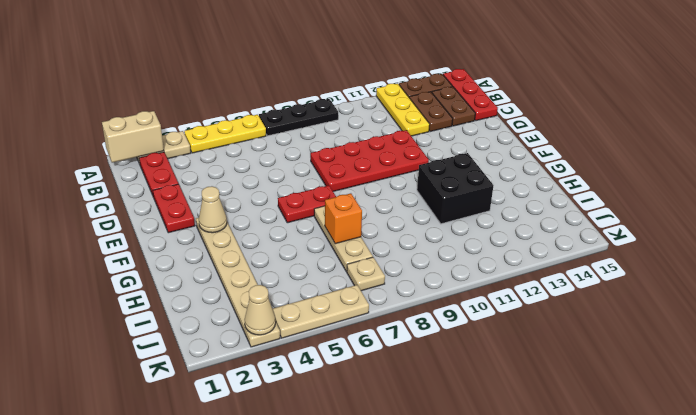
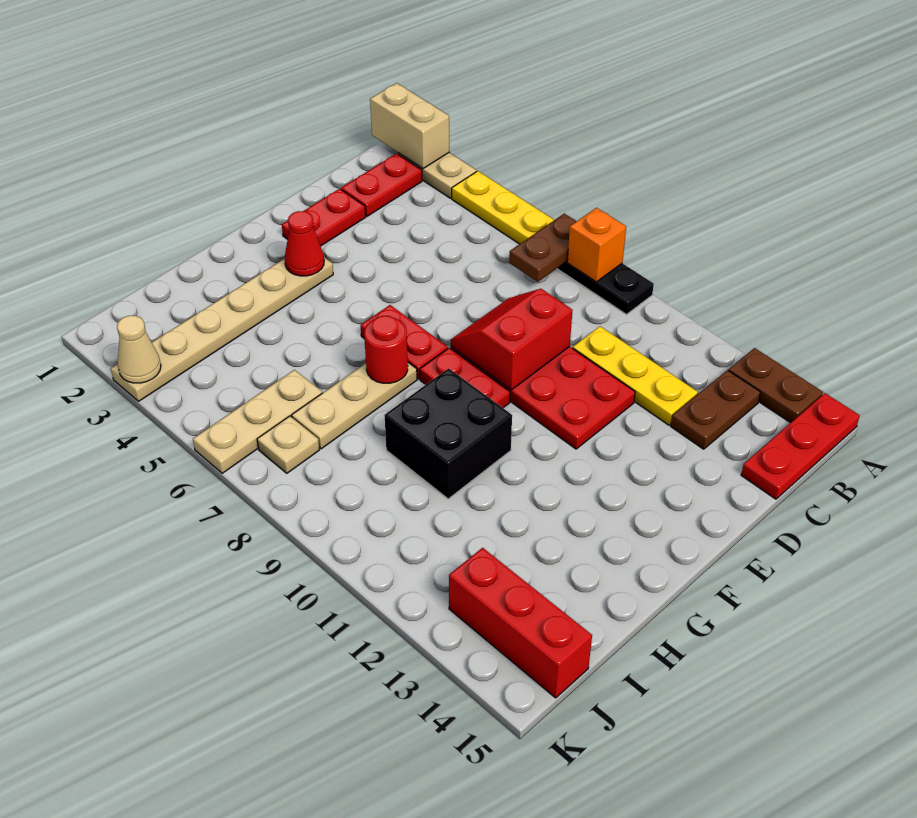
yellow plate A12:C12 level 1 -> yellow plate C10:C12 level 1
brown plate B14:C14 level 1 -> brown plate A7:B7 level 2
none -> red slope D8:E9 level 2 top 9
tan cone F3 level 2 -> red cone F3 level 2
none -> red plate F8:F9 level 1
none -> red round brick G7 level 2
black brick G11:H12 level 1 -> black brick G9:H10 level 1
orange brick H7 level 2 -> orange brick A8 level 2
none -> red brick J13:J15 level 1
tan plate K4:K6 level 1 -> tan plate I6:K6 level 1

